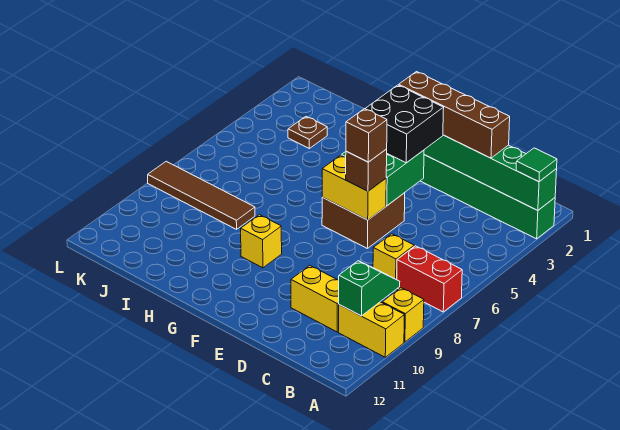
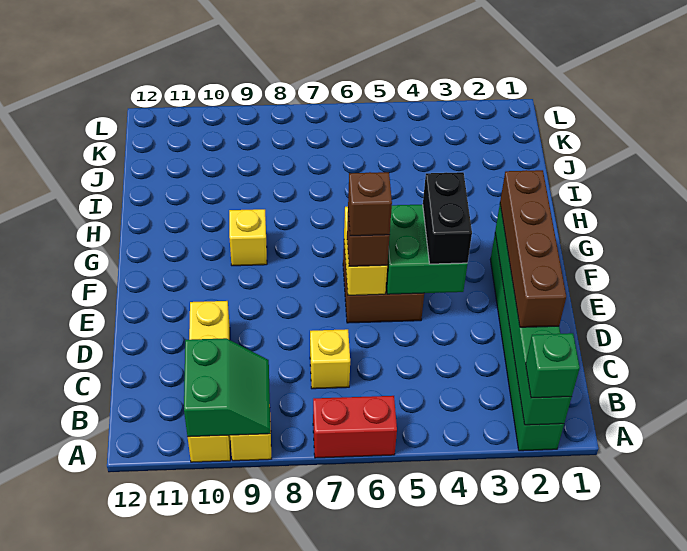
green tile A2 level 3 -> green brick A2 level 3
red brick A7:B7 level 1 -> red brick A6:A7 level 1
green slope B9:B10 level 2 top 10 -> green slope A9:B10 level 2 top 10
black brick E3:F4 level 3 -> black brick E4:F4 level 3
brown tile I8:L8 level 1 -> none
brown plate J3 level 1 -> none

